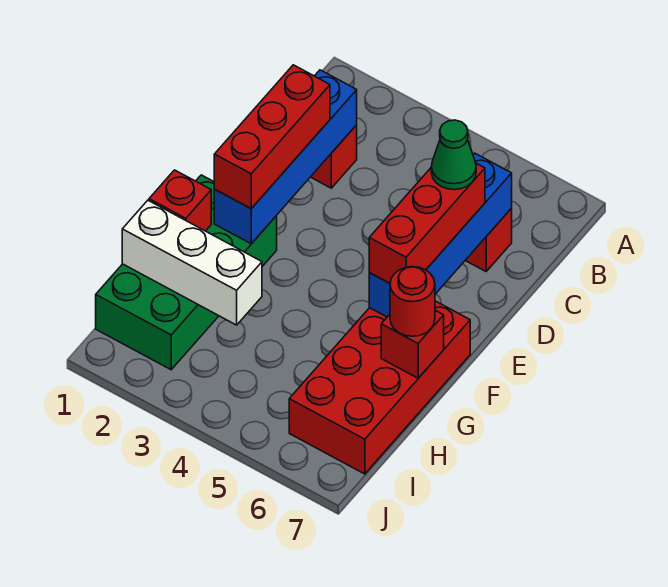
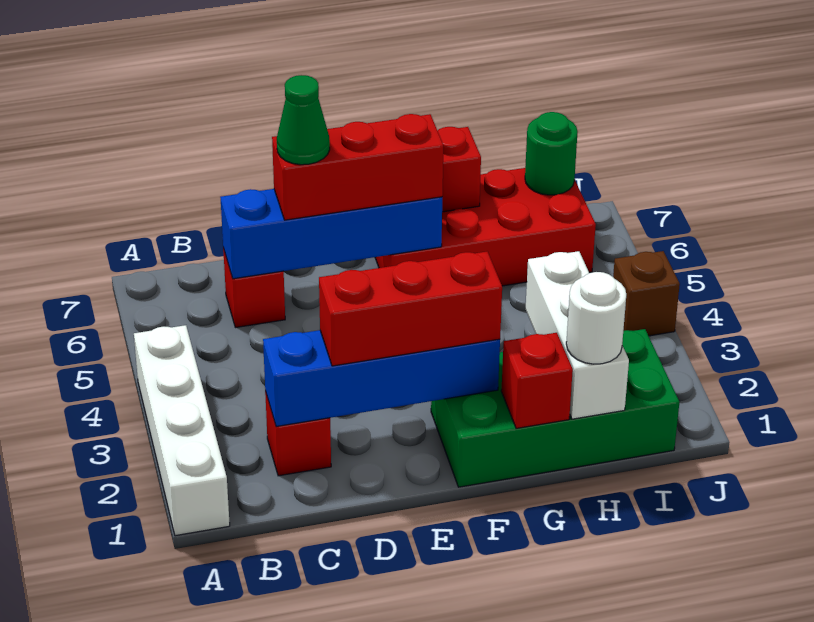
none -> white brick A1:A4 level 1
red round brick G7 level 3 -> none
none -> white round brick H1 level 3
none -> green round brick I7 level 2
none -> brown brick J4 level 1

